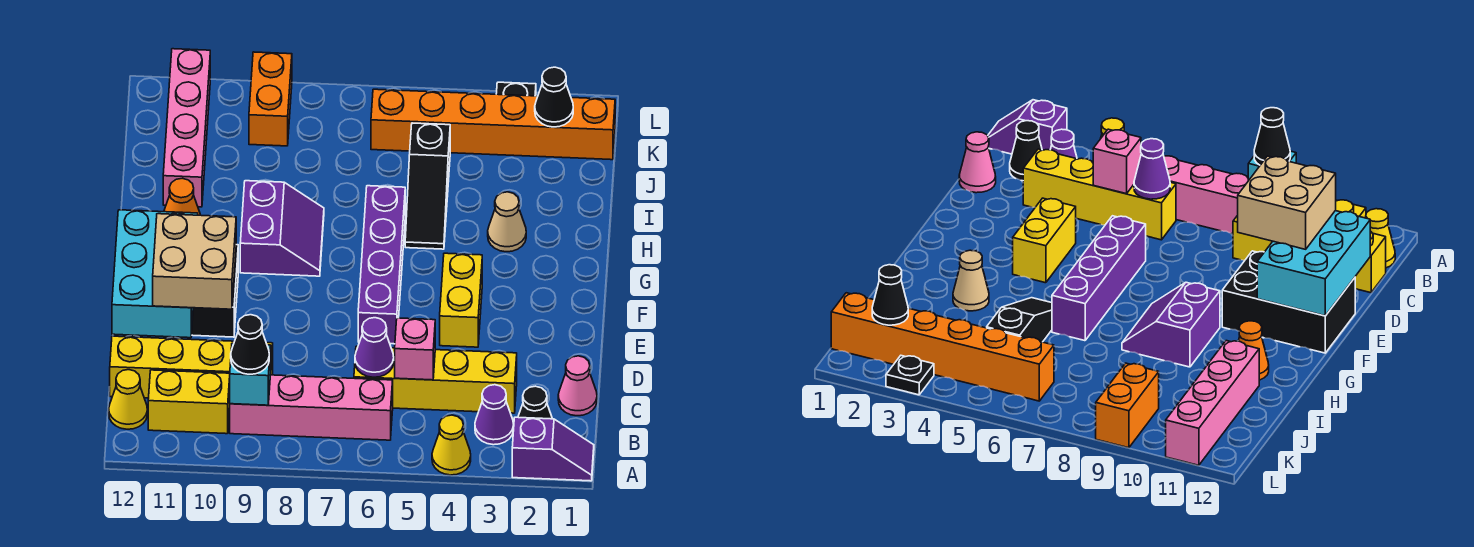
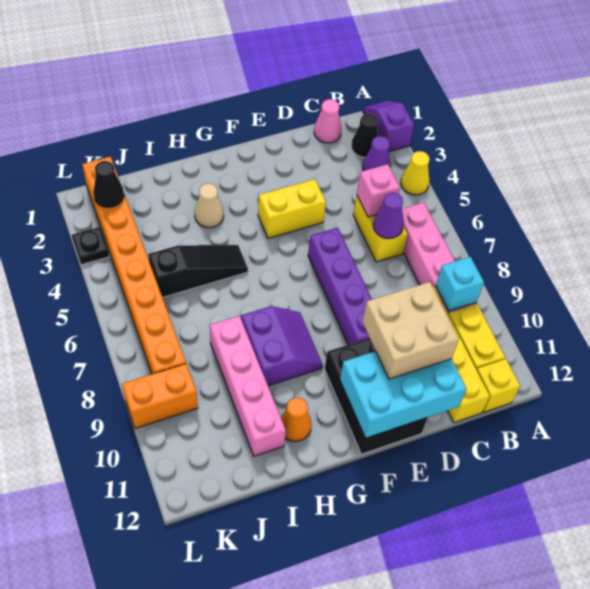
black cone B9 level 3 -> none
yellow cone B12 level 1 -> yellow brick B12 level 1
yellow brick C3:C6 level 1 -> yellow brick C5:C6 level 1
purple brick E6:H6 level 1 -> purple brick E6:E9 level 1
purple slope G8:H9 level 1 top 9 -> purple slope G8:H9 level 1 top H
pink brick I11:L11 level 1 -> pink brick I8:I11 level 1
orange brick K1:K6 level 1 -> orange brick K1:K8 level 1

